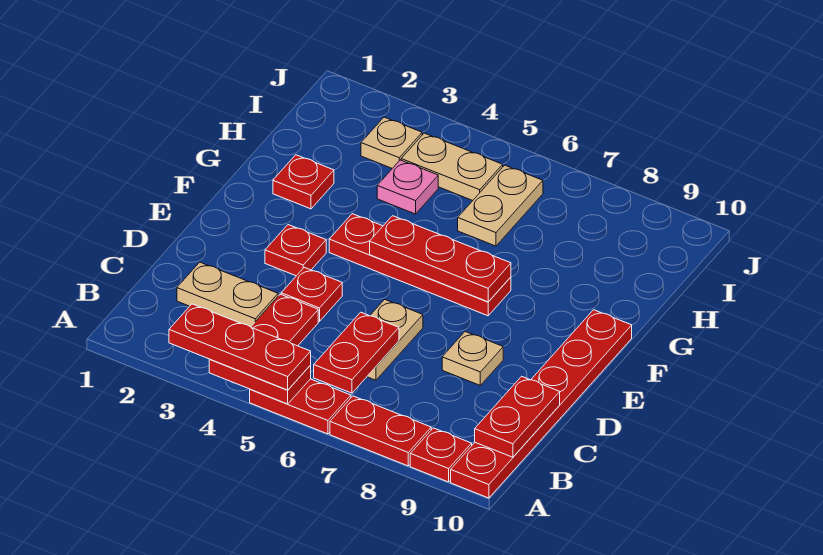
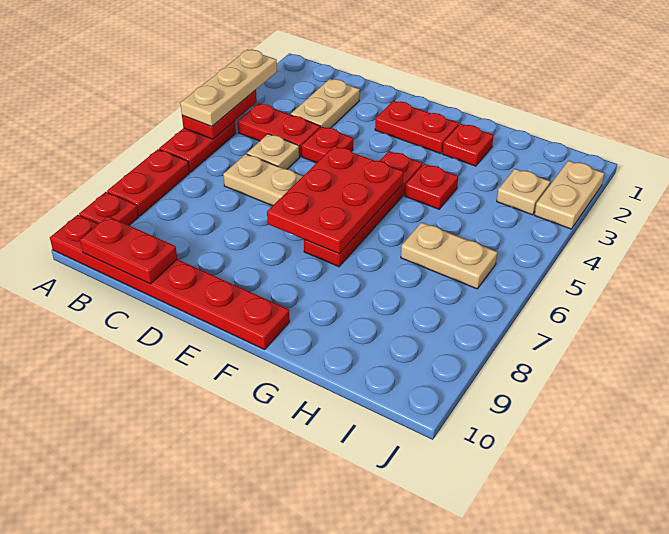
red plate A3:A5 level 3 -> tan plate A3:A5 level 3
red plate B6:C6 level 2 -> red plate E2:F2 level 1
tan plate D8 level 1 -> tan plate C5 level 1
red plate E3 level 1 -> red plate G4 level 1
red plate F5:F7 level 2 -> red plate E5:F7 level 2
pink plate H4 level 1 -> none
tan plate I4:I5 level 1 -> tan plate J2:J3 level 1

